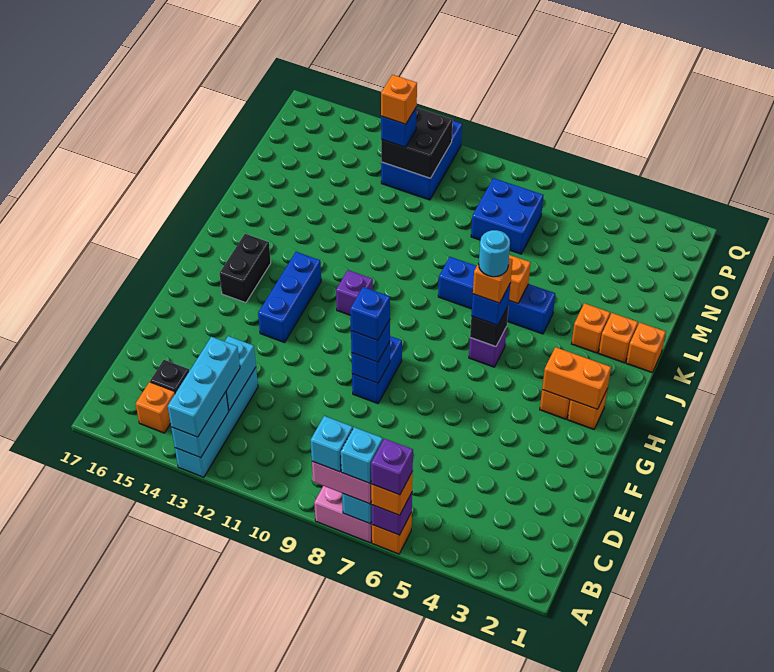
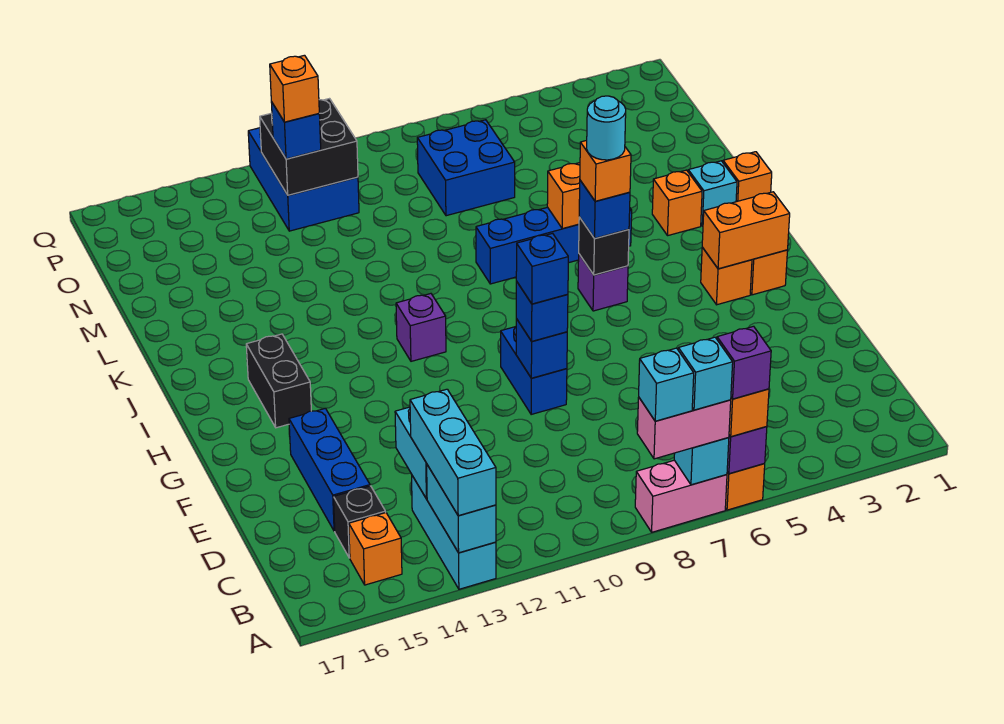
cyan brick A13:D13 level 1 -> cyan brick A13:C13 level 1
blue brick G13:I13 level 1 -> blue brick D15:F15 level 1
orange brick K2 level 1 -> cyan brick K2 level 1

